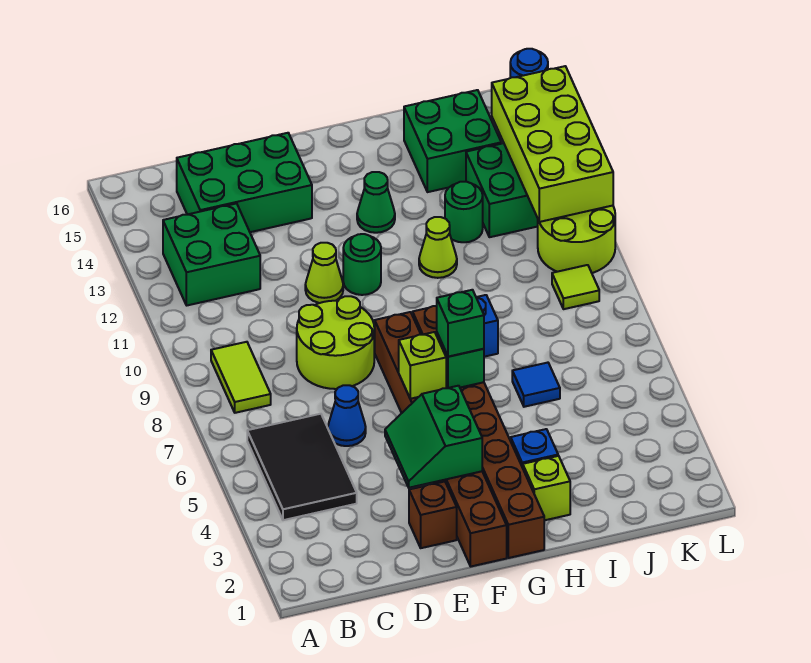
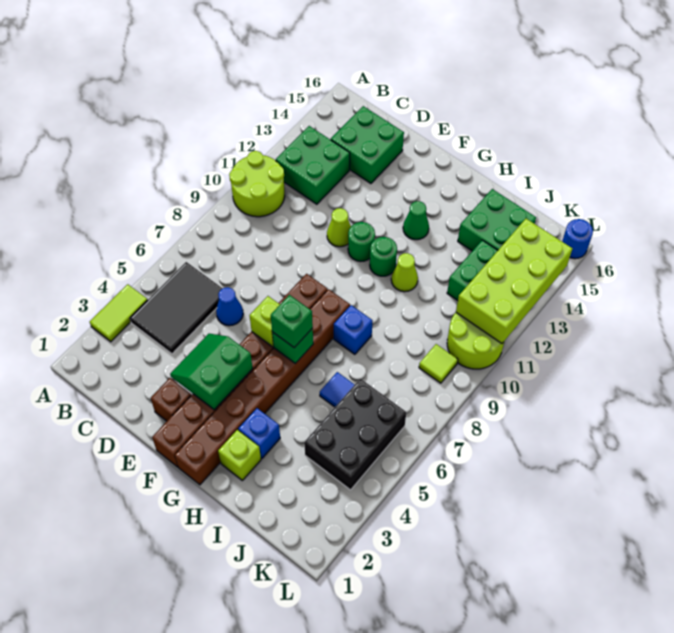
lime tile B8:B9 level 1 -> lime tile A3:A4 level 1
green brick C14:E15 level 1 -> green brick C14:D15 level 1
lime round brick D8:E9 level 1 -> lime round brick A10:B11 level 1
green round brick I12 level 1 -> green round brick G11 level 1
none -> black brick J4:K6 level 1

